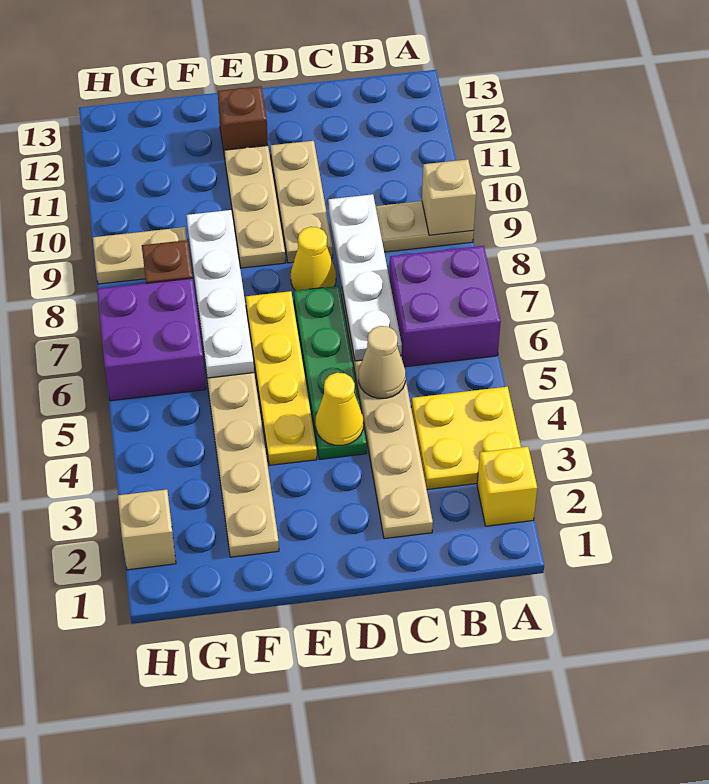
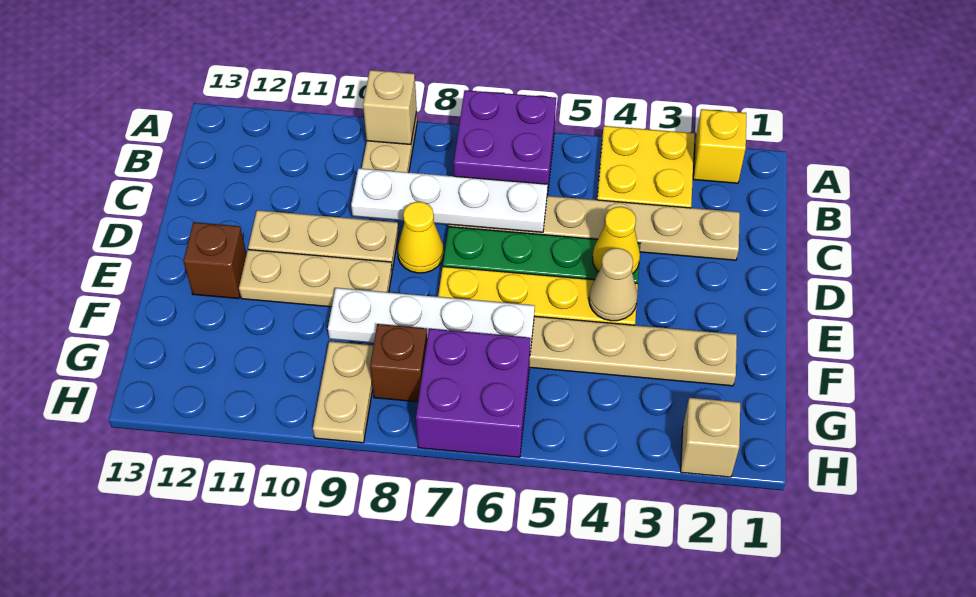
tan cone C5 level 2 -> tan cone E4 level 2

